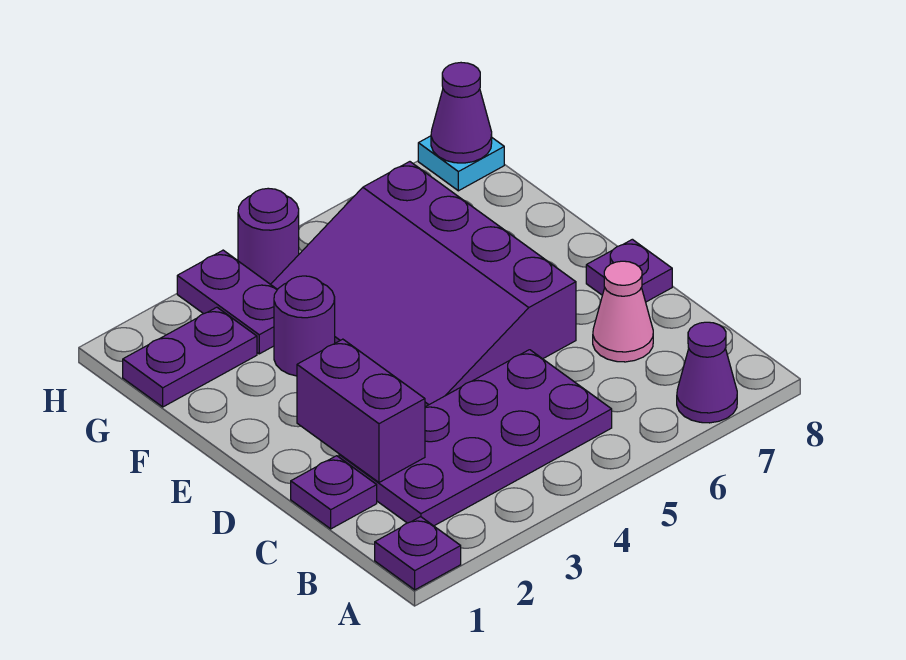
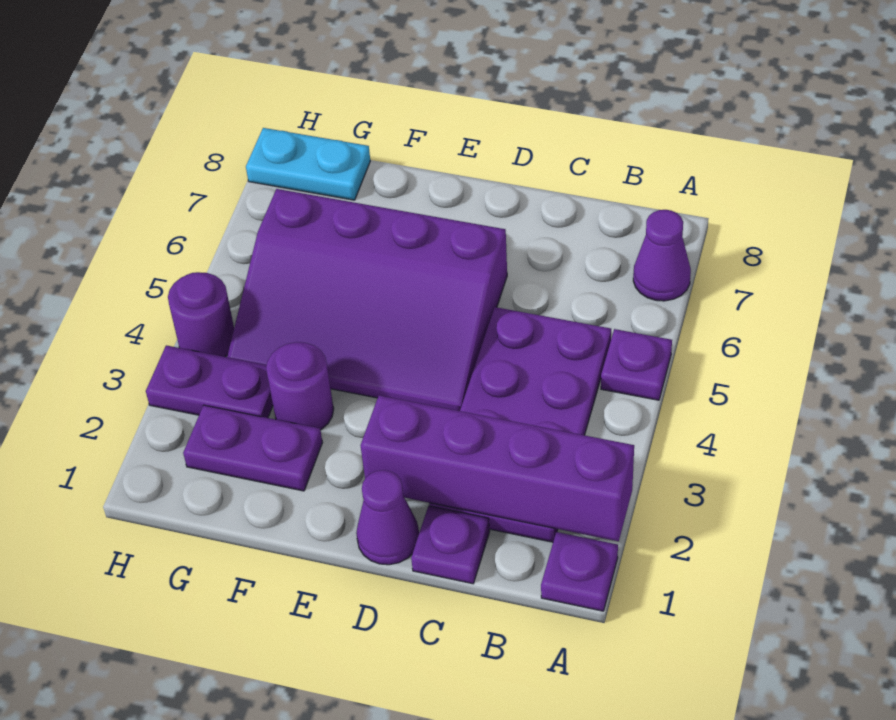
purple brick C2:D2 level 2 -> purple brick A2:D2 level 2
pink cone C7 level 1 -> none
purple plate D8 level 1 -> purple plate A5 level 1
purple plate G1:G2 level 1 -> purple plate F2:G2 level 1
cyan plate H8 level 1 -> cyan plate G8:H8 level 1
purple cone H8 level 2 -> purple cone D1 level 1

